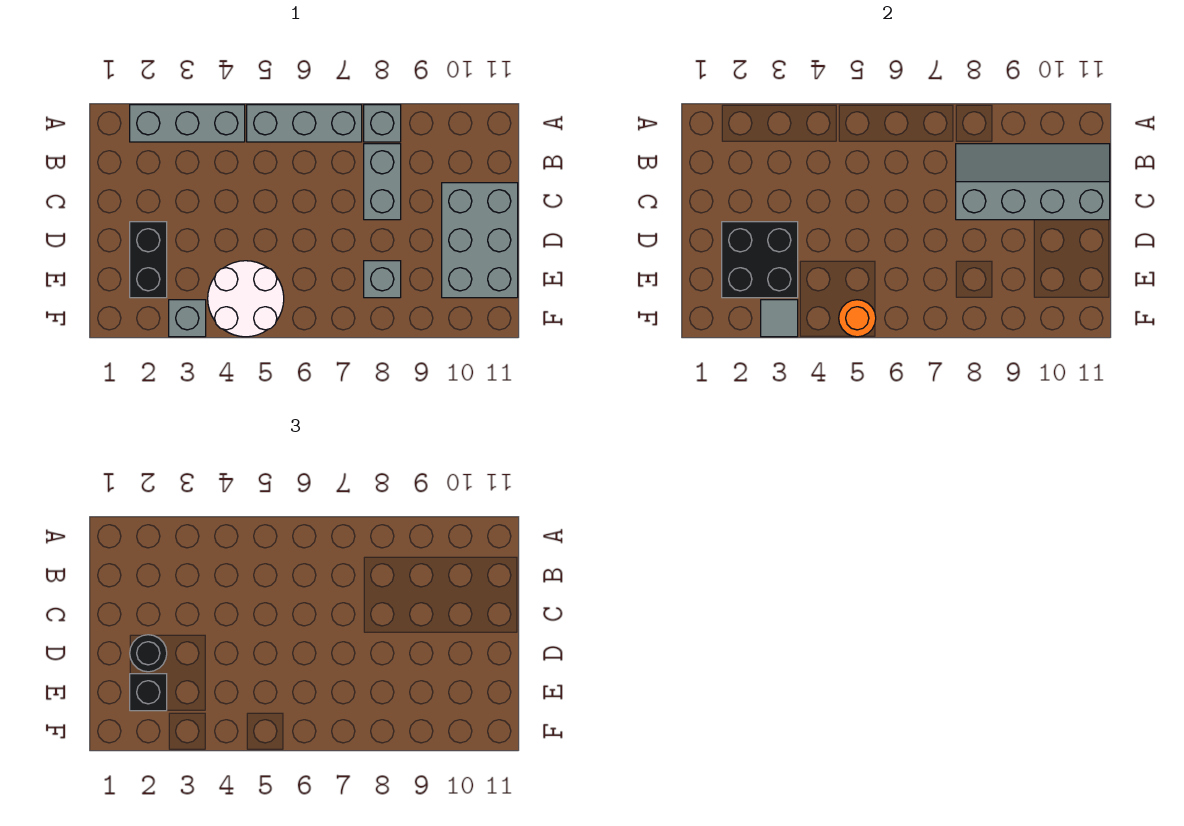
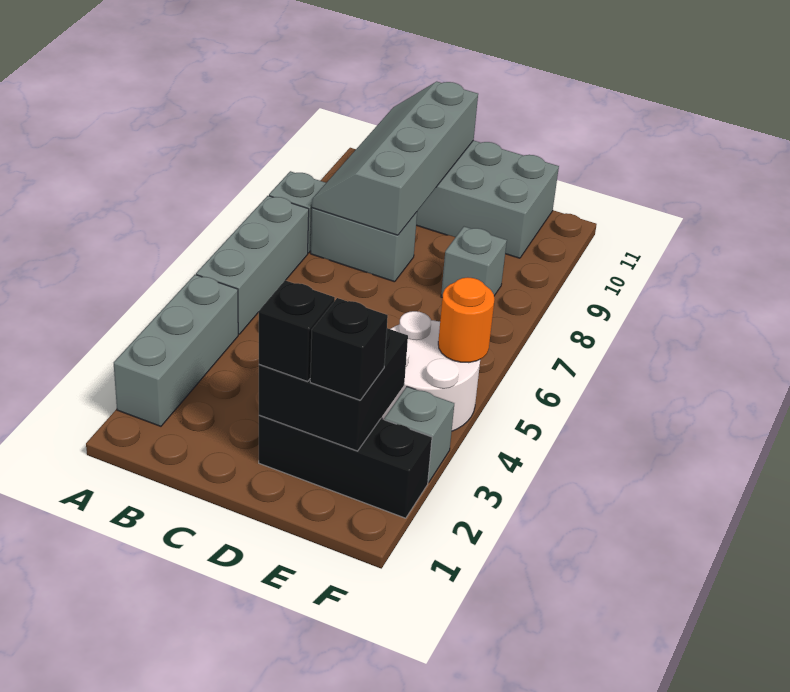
black brick D2:E2 level 1 -> black brick D2:F2 level 1
black round brick D2 level 3 -> black brick D2 level 3
grey tile F3 level 2 -> none

